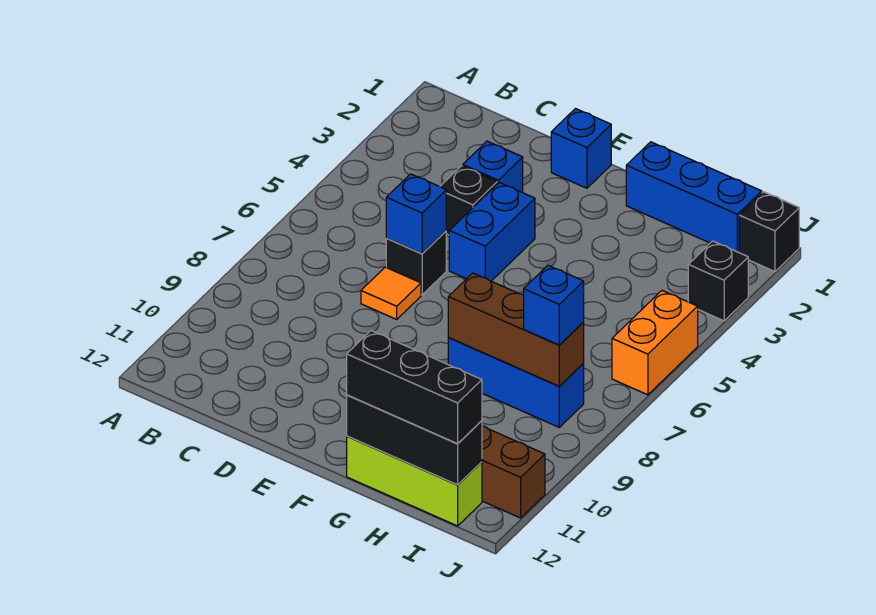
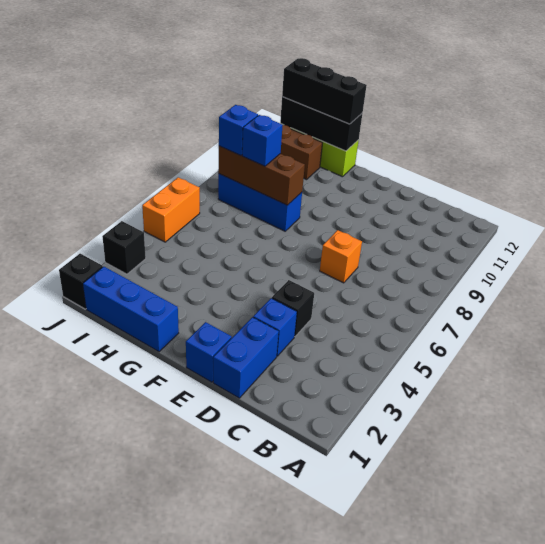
black brick D6 level 1 -> none
blue brick D6 level 2 -> blue brick H8 level 3
orange tile D7 level 1 -> orange brick D7 level 1
blue brick E4:E5 level 1 -> blue brick D1:D2 level 1

